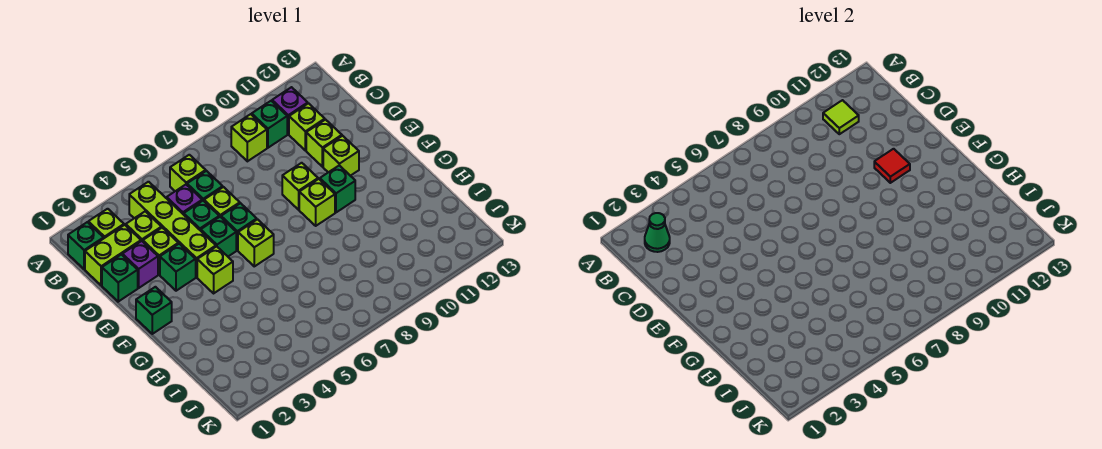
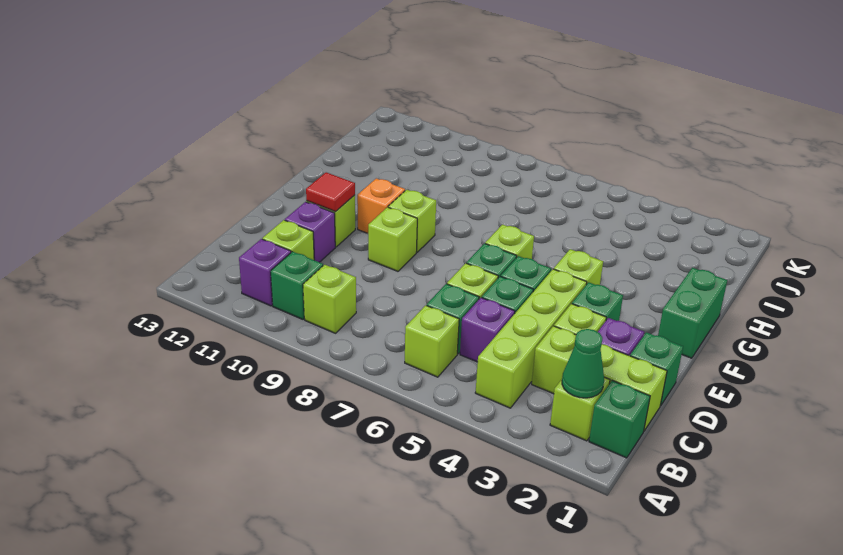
lime tile B11 level 2 -> none
lime brick D11 level 1 -> purple brick D11 level 1
green brick F1 level 1 -> green brick F1:G1 level 1
green brick F10 level 1 -> orange brick F10 level 1

